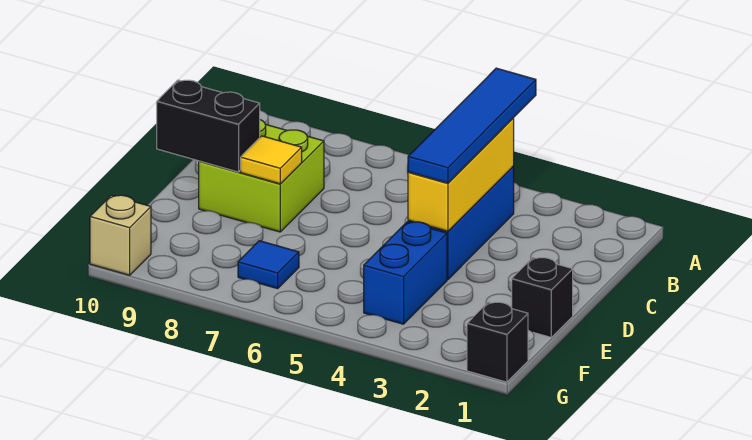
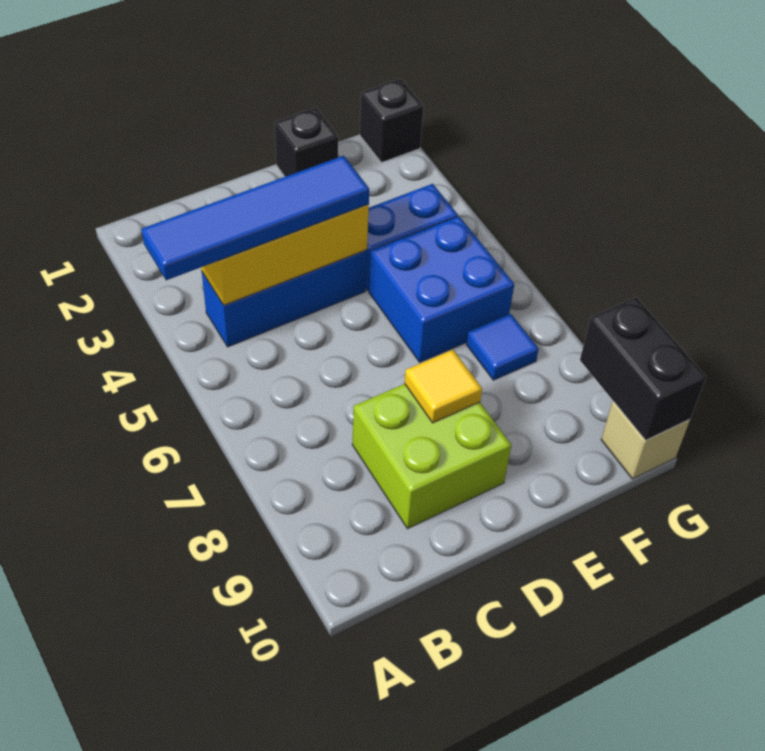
black brick D9:D10 level 2 -> black brick G9:G10 level 2
none -> blue brick E5:F6 level 1

